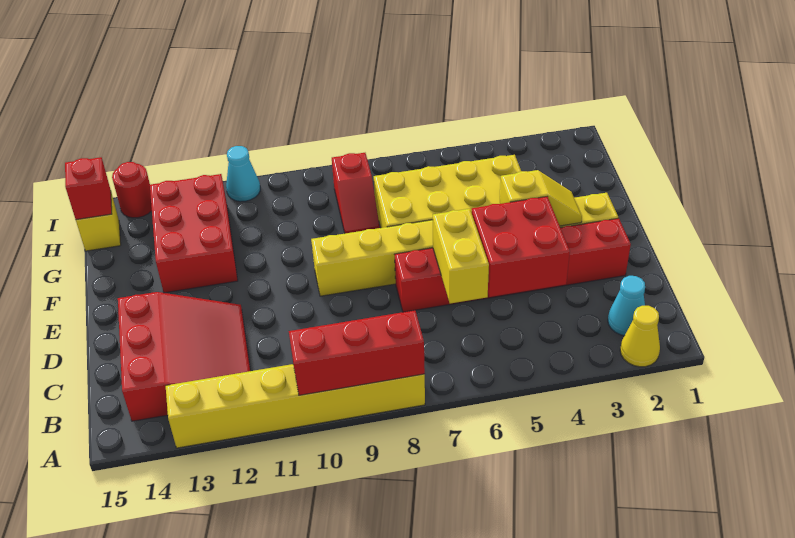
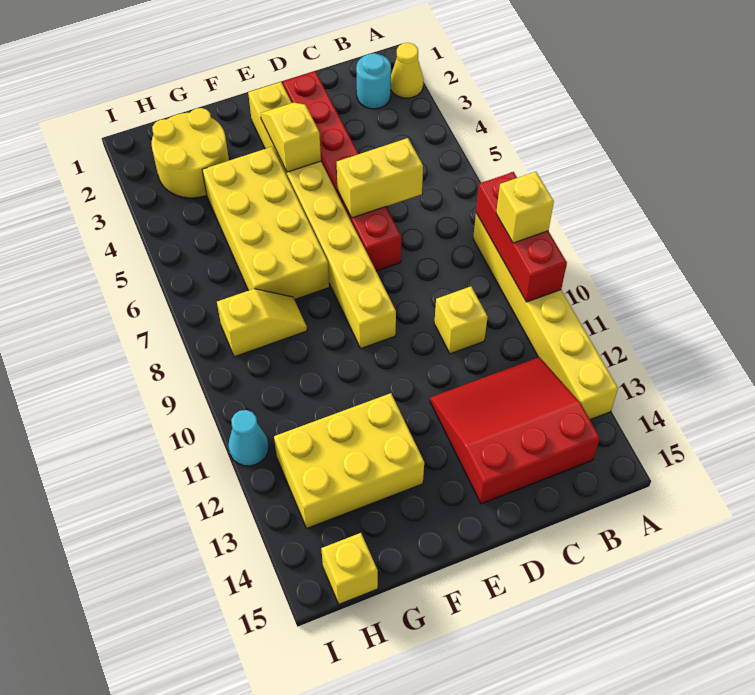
none -> yellow brick A9 level 3
cyan cone B2 level 1 -> cyan round brick B2 level 1
red brick C4:D5 level 2 -> none
none -> yellow brick C10 level 1
red brick F12:H13 level 1 -> yellow brick F12:H13 level 1
none -> yellow round brick G2:H3 level 1
red slope G8:H8 level 1 top H -> yellow slope G8:H8 level 1 top H
red brick H15 level 2 -> none
red round brick I14 level 1 -> none

